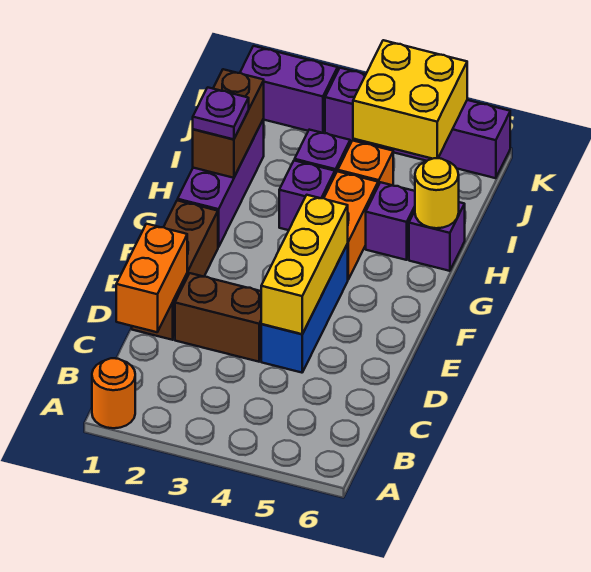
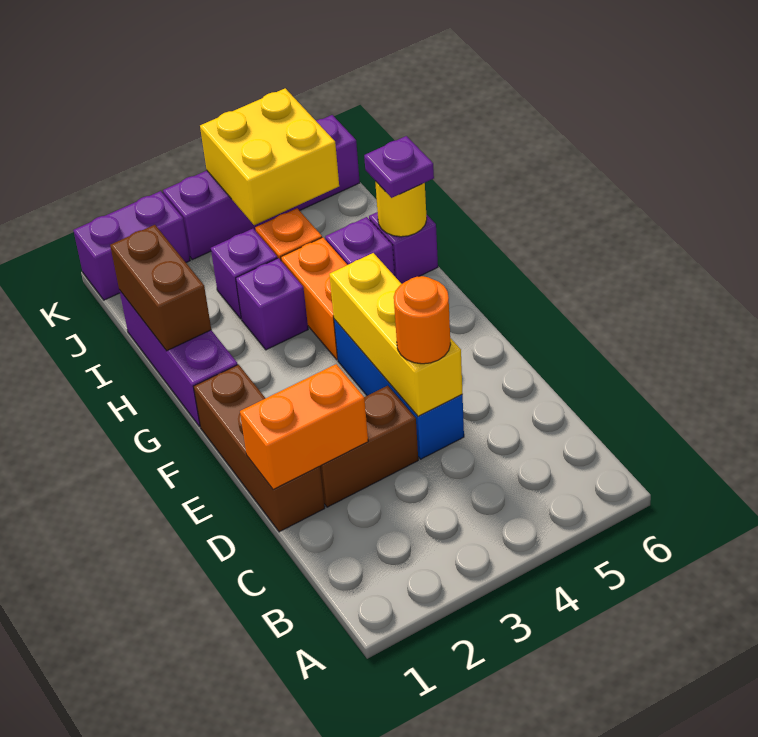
orange round brick A1 level 1 -> orange round brick D4 level 3
orange brick C1:D1 level 2 -> orange brick D1:D2 level 2
purple plate H1 level 3 -> purple plate H6 level 3

